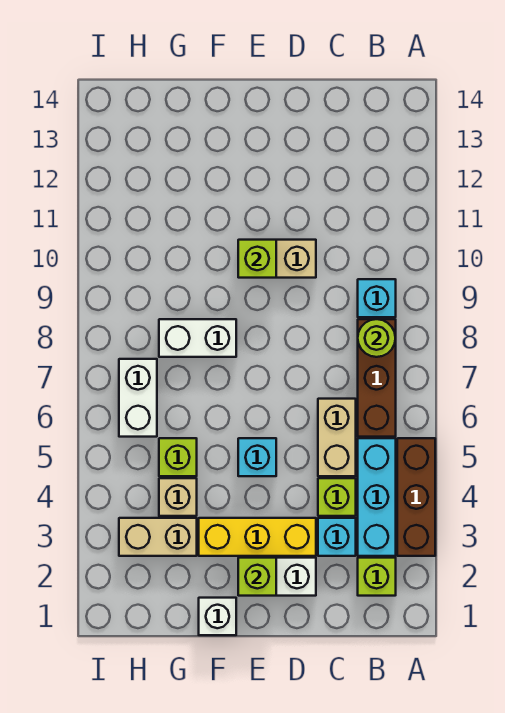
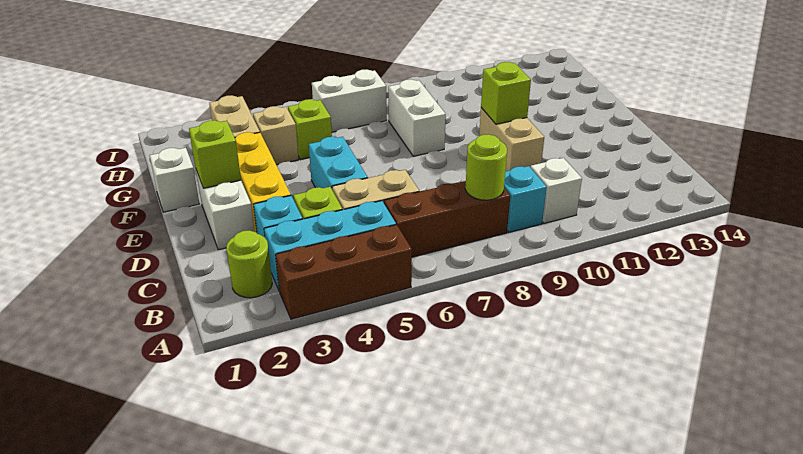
lime brick B2 level 1 -> lime round brick B2 level 1
none -> white brick B10 level 1
cyan brick E5 level 1 -> cyan brick D5:E5 level 1

